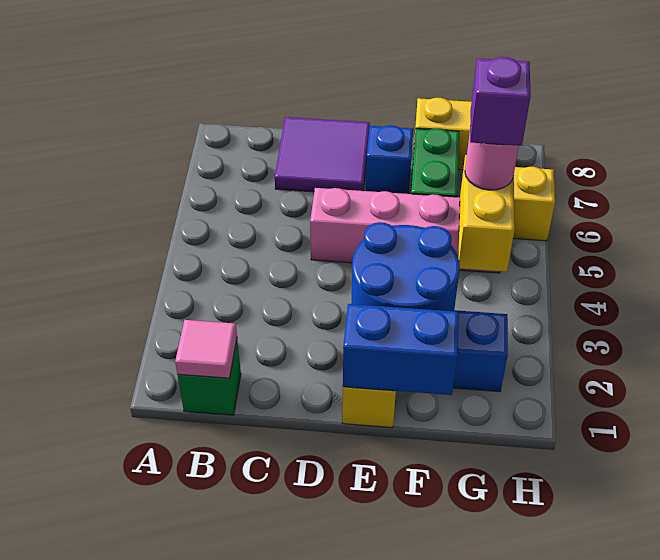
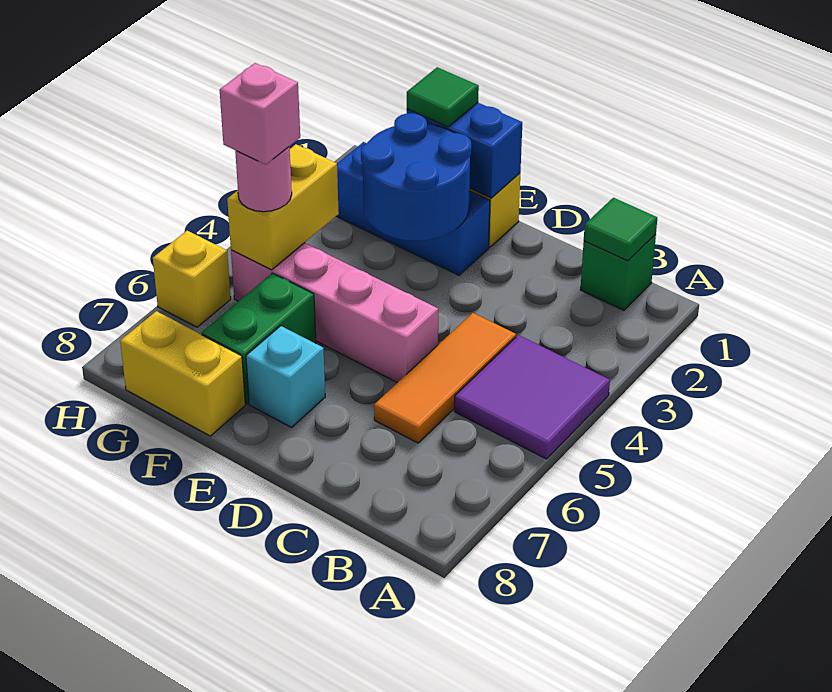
pink tile B1 level 2 -> green tile B1 level 2
none -> orange tile C4:C6 level 1
purple tile C7:D8 level 1 -> purple tile A4:B5 level 1
blue brick E7 level 1 -> cyan brick E7 level 1
none -> green tile F1 level 3
purple brick G5 level 4 -> pink brick G5 level 4

